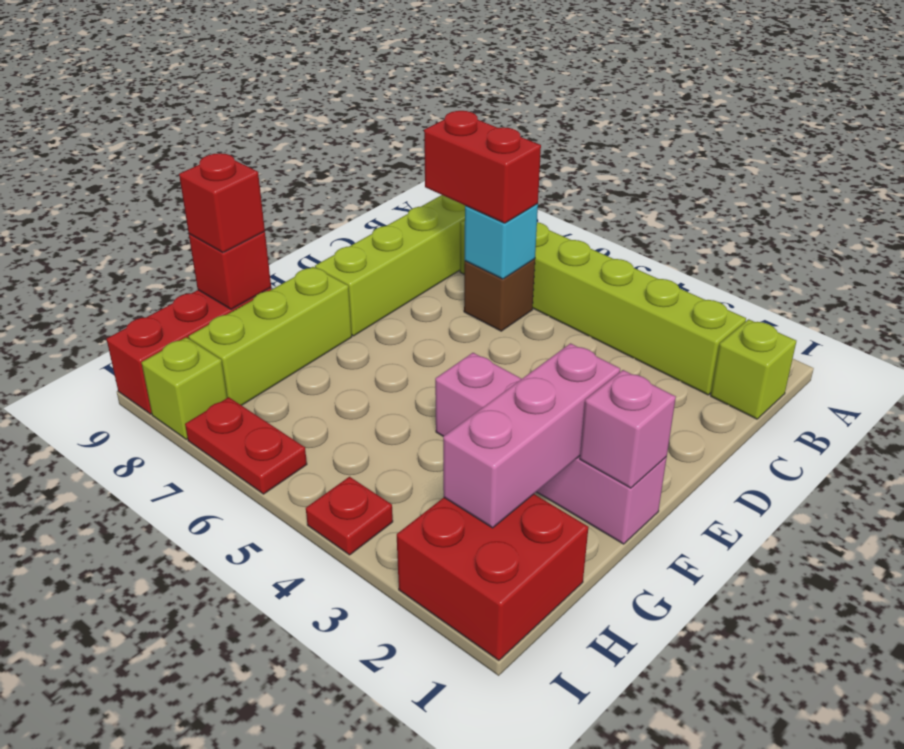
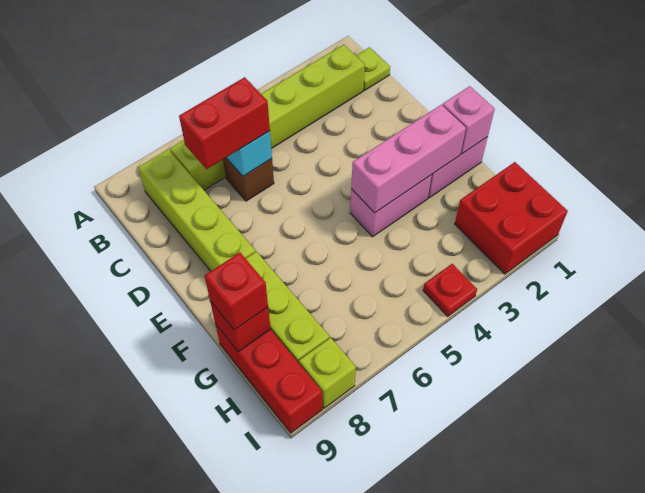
lime brick B1 level 1 -> lime plate B1 level 1
pink brick F2:H2 level 2 -> pink brick F2:F4 level 2
red plate I6:I7 level 1 -> none

